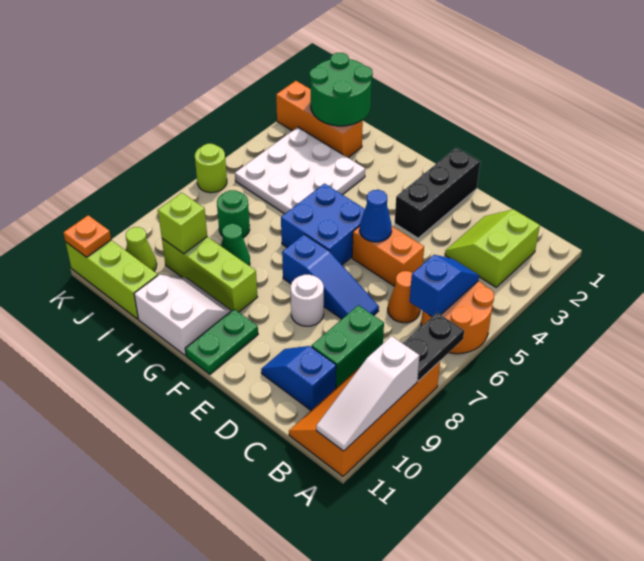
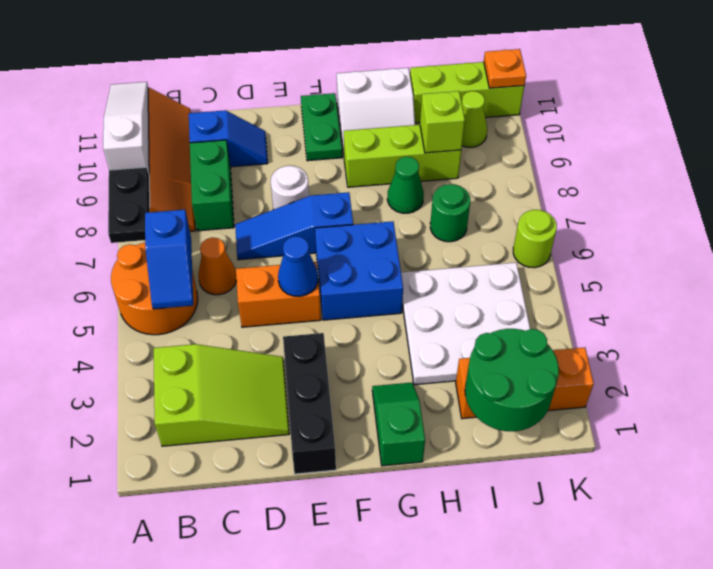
lime slope B2:C3 level 1 top B -> lime slope B2:D3 level 1 top B
none -> green slope G1:G2 level 1 top 1

